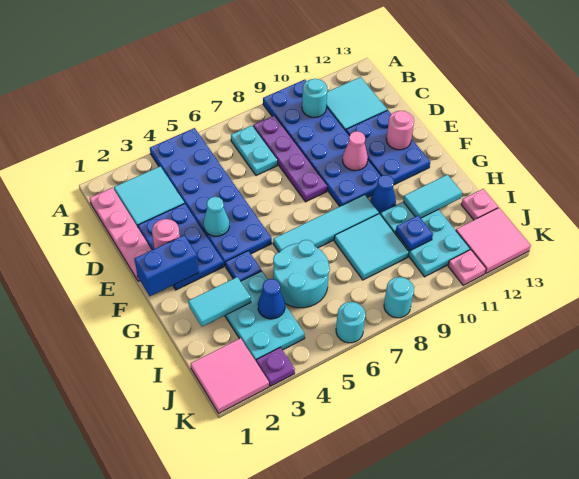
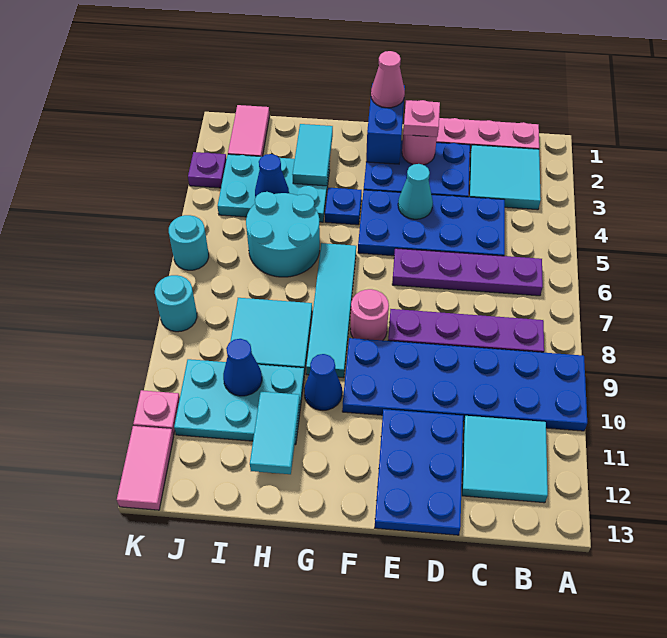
blue plate A4:F5 level 1 -> blue plate C4:F5 level 1
none -> purple plate B6:E6 level 1
cyan plate B7:C7 level 1 -> none
cyan round brick B10 level 2 -> none
blue plate D11:F12 level 1 -> blue plate D11:E13 level 1
pink cone E10 level 2 -> pink cone F1 level 3
pink round brick E12 level 2 -> pink round brick F8 level 1
blue plate I10 level 2 -> blue cone I10 level 2
pink plate I13 level 1 -> pink plate E2 level 3
pink tile J1:K2 level 1 -> pink tile J1:J2 level 1
pink tile J12:K13 level 1 -> pink tile K12:K13 level 1

